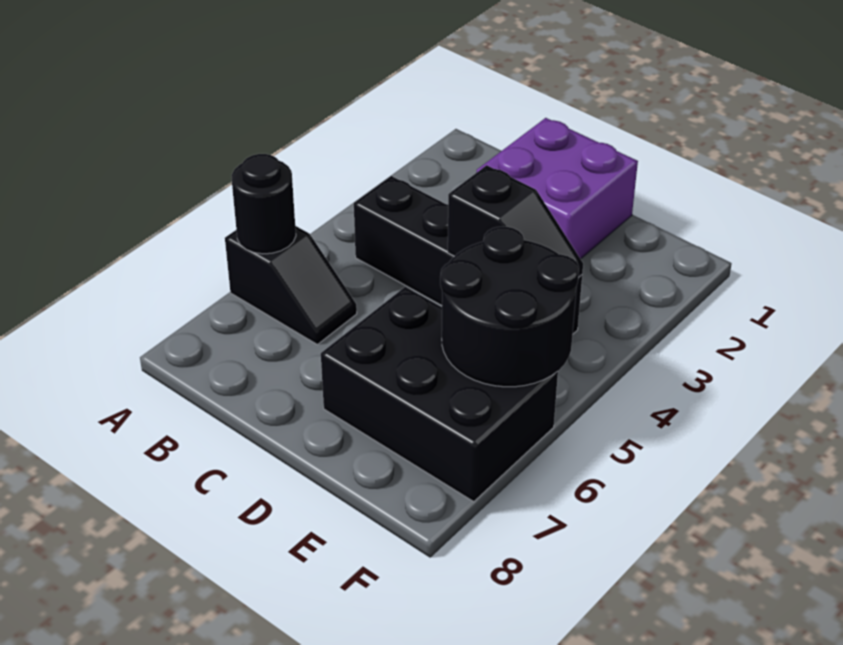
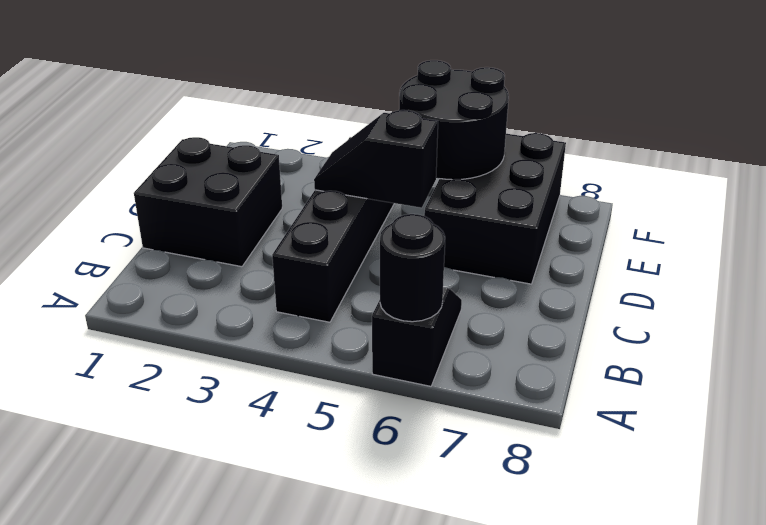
purple brick C1:D2 level 1 -> black brick C1:D2 level 1
black slope D4:E4 level 2 top D -> black slope D4:D5 level 2 top 5

